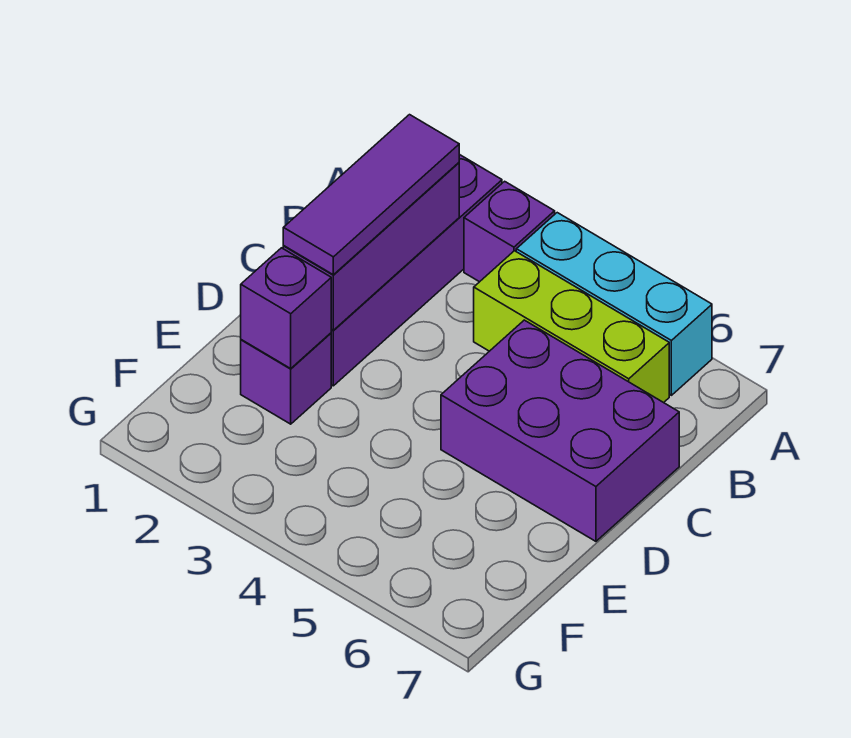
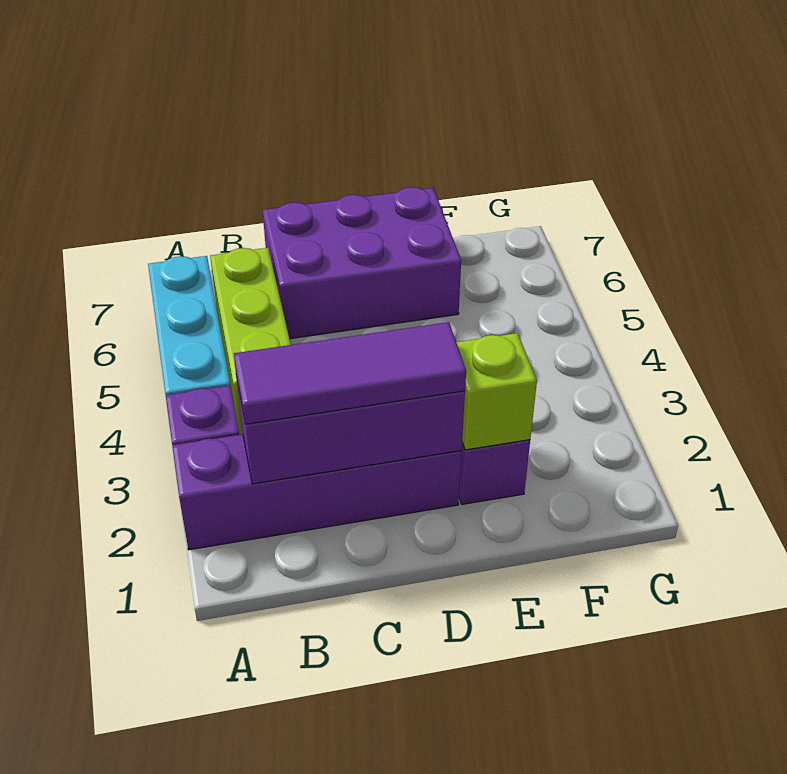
purple brick C5:D7 level 1 -> purple brick C6:E7 level 1
purple brick E2 level 2 -> lime brick E2 level 2

